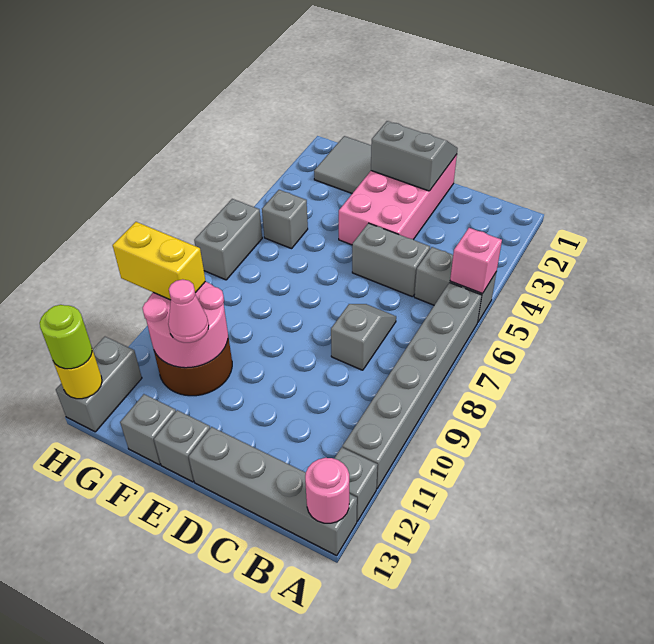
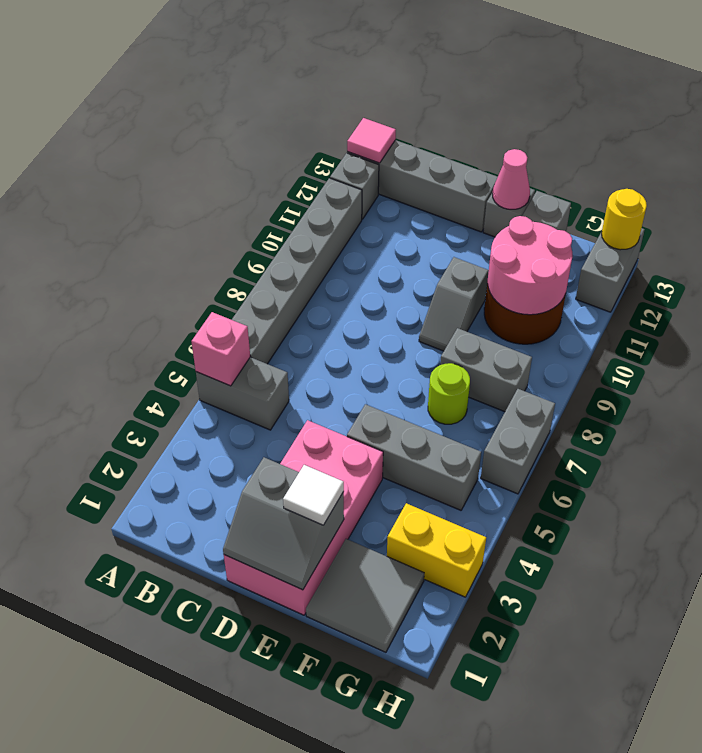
pink round brick A13 level 2 -> pink tile A13 level 2
grey brick C5:D5 level 1 -> grey brick F8:G8 level 1
grey slope C7:C8 level 1 top 8 -> grey slope E9:E10 level 1 top 10
none -> white tile E2 level 3
pink cone F11 level 3 -> pink cone E13 level 2
grey brick G5 level 1 -> grey brick E5:G5 level 1
yellow brick G10:H10 level 3 -> yellow brick G3:H3 level 1
lime round brick H13 level 3 -> lime round brick F7 level 1

